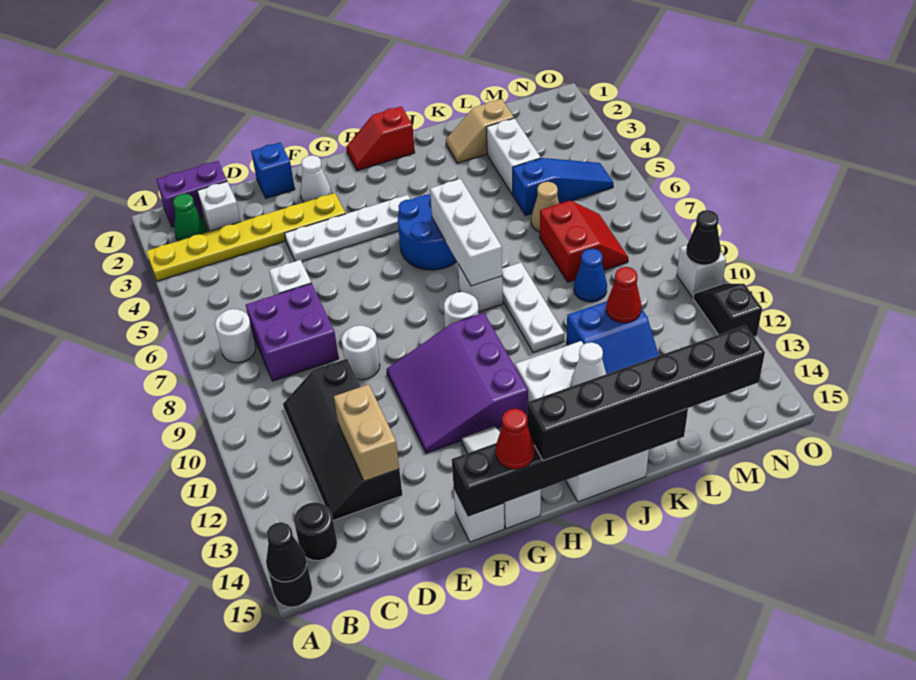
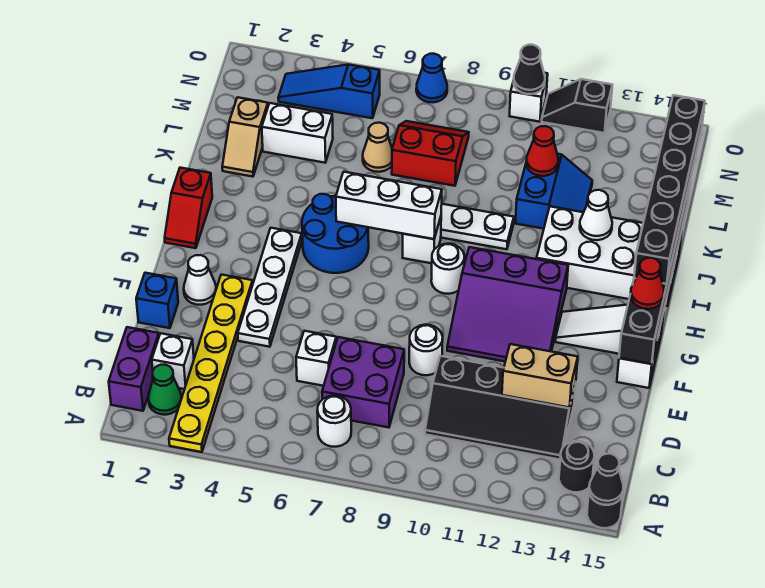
blue slope L5:N5 level 1 top L -> blue slope N3:N5 level 1 top 5
blue cone L9 level 1 -> blue cone O7 level 1

